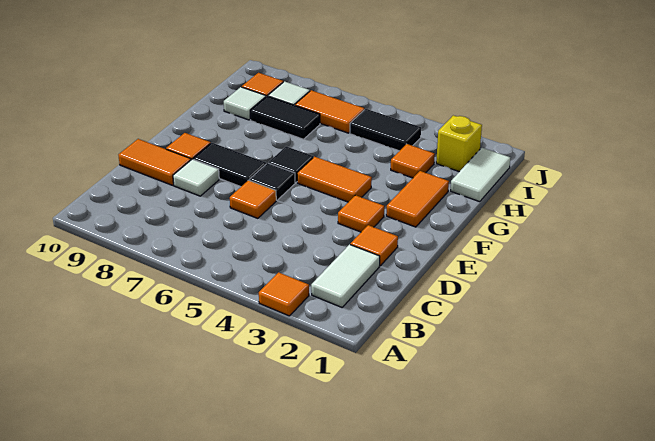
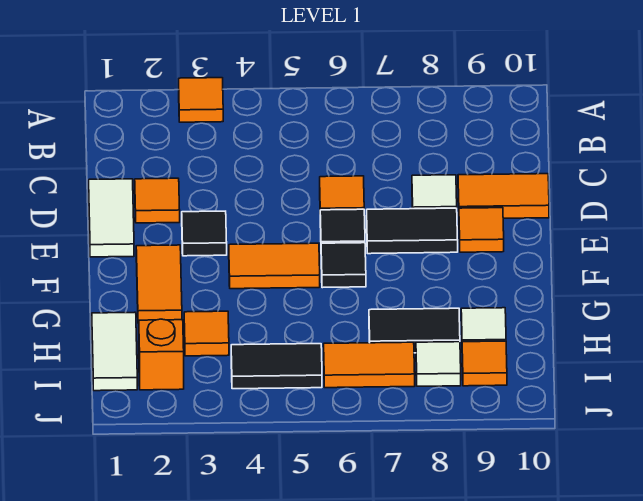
white tile B2:C2 level 1 -> white tile D1:E1 level 1
orange tile E3 level 1 -> black tile E3 level 1
yellow brick I2 level 1 -> orange brick I2 level 1

